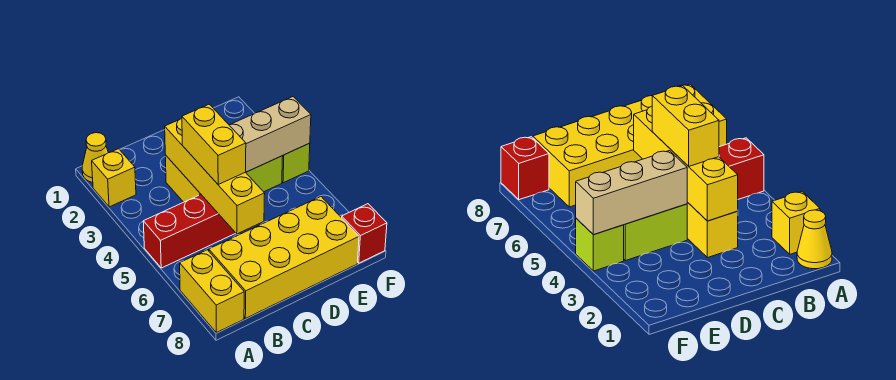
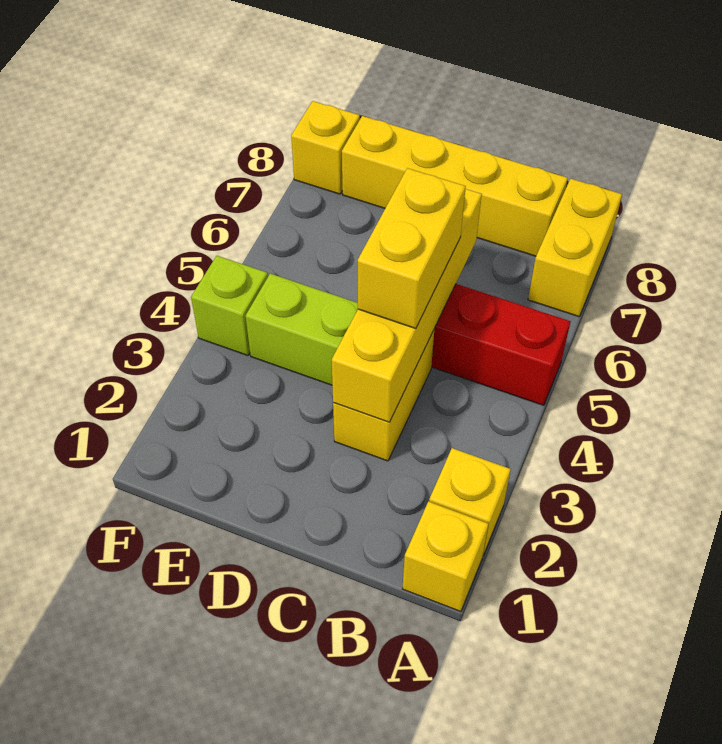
yellow cone A1 level 1 -> yellow brick A1 level 1
yellow brick B7:E8 level 1 -> yellow brick B8:E8 level 1
tan brick D4:F4 level 2 -> none
red brick F8 level 1 -> yellow brick F8 level 1

